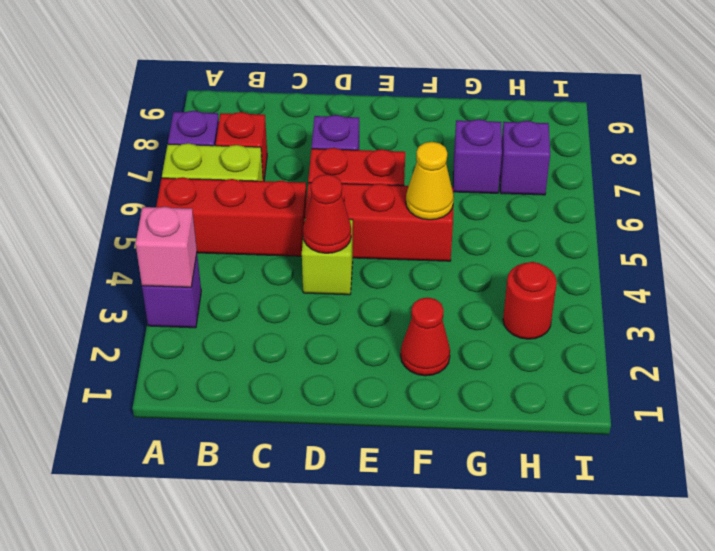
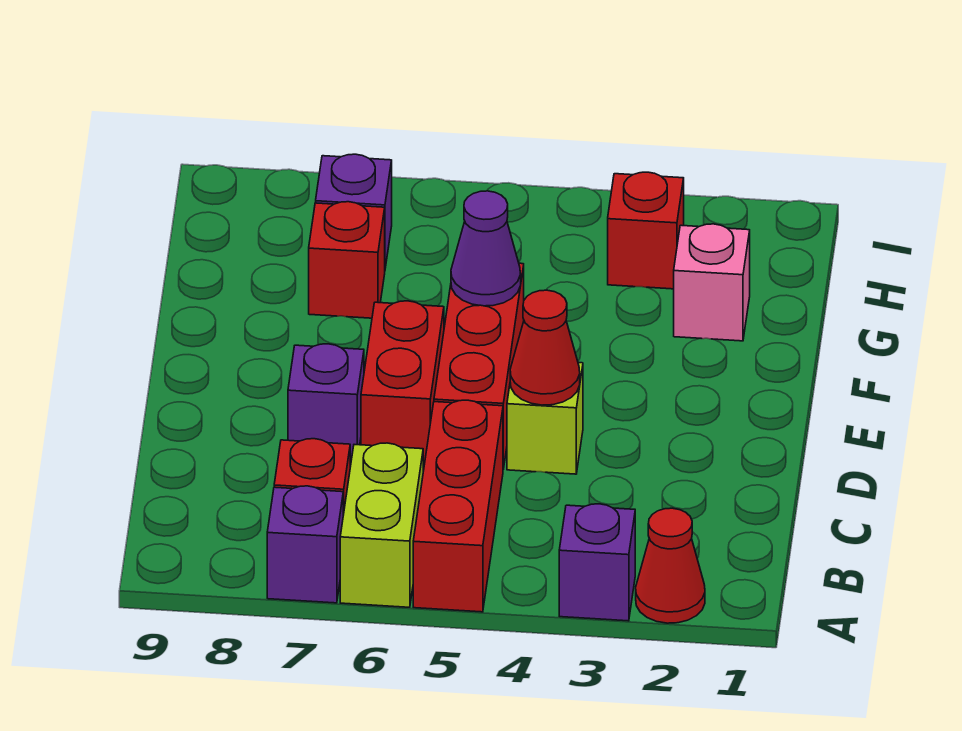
pink brick A3 level 2 -> pink brick G2 level 1
red cone F2 level 1 -> red cone A2 level 1
yellow cone F5 level 2 -> purple cone F5 level 2
purple brick G7 level 1 -> red brick G7 level 1
red round brick H3 level 1 -> red brick H3 level 1

